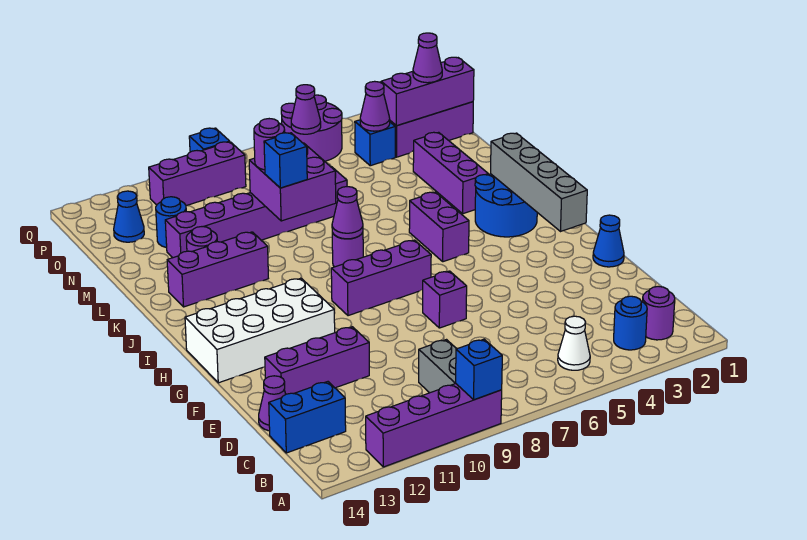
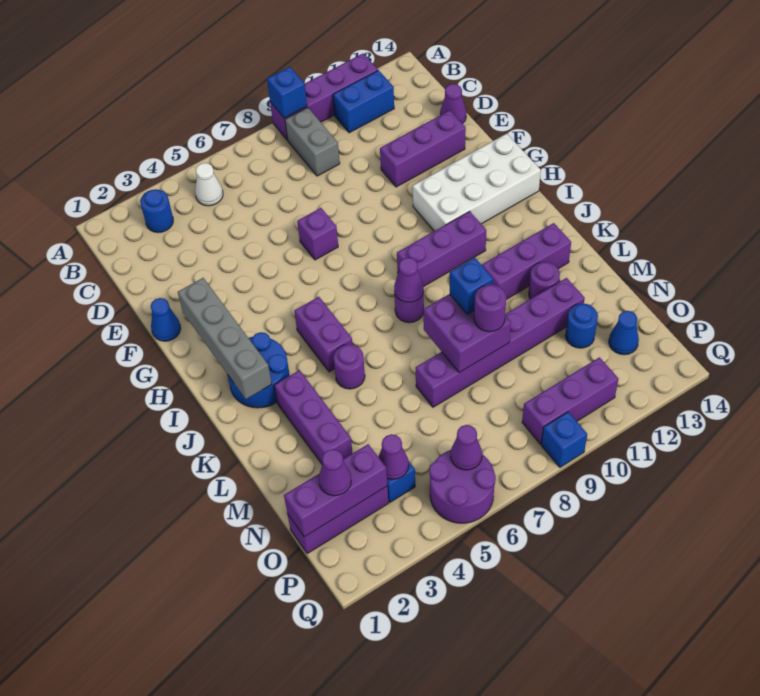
purple round brick B2 level 1 -> purple round brick K5 level 1
blue brick C13:C14 level 1 -> blue brick B11:B12 level 1
purple brick H7:H9 level 1 -> purple brick I9:I11 level 1

